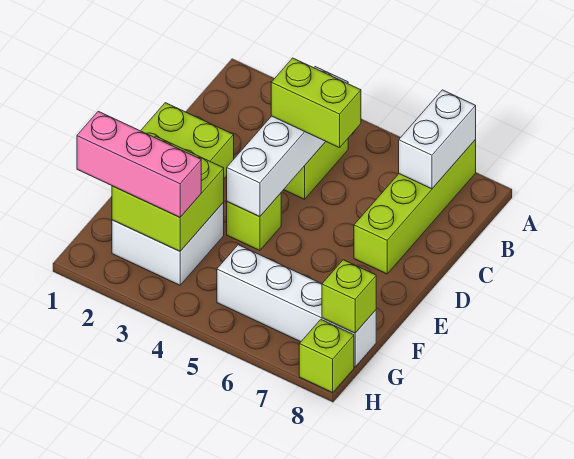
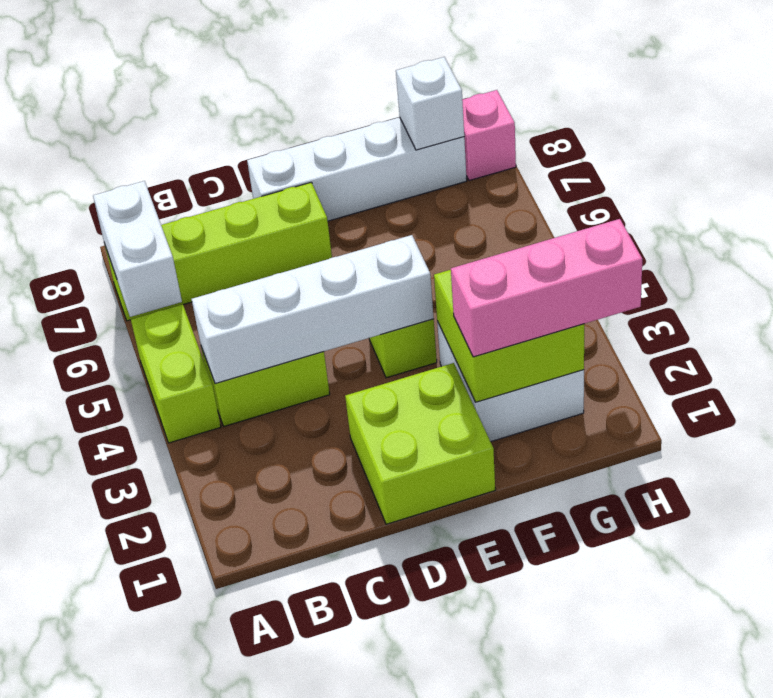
white brick A7:B7 level 2 -> white brick A6:A7 level 2
lime brick C4:C5 level 3 -> lime brick A4:A5 level 1
pink brick G1:G3 level 3 -> pink brick F2:H2 level 3
white brick G5:G8 level 1 -> white brick D8:G8 level 1
lime brick G8 level 2 -> white brick G8 level 2
lime brick H8 level 1 -> pink brick H8 level 1

